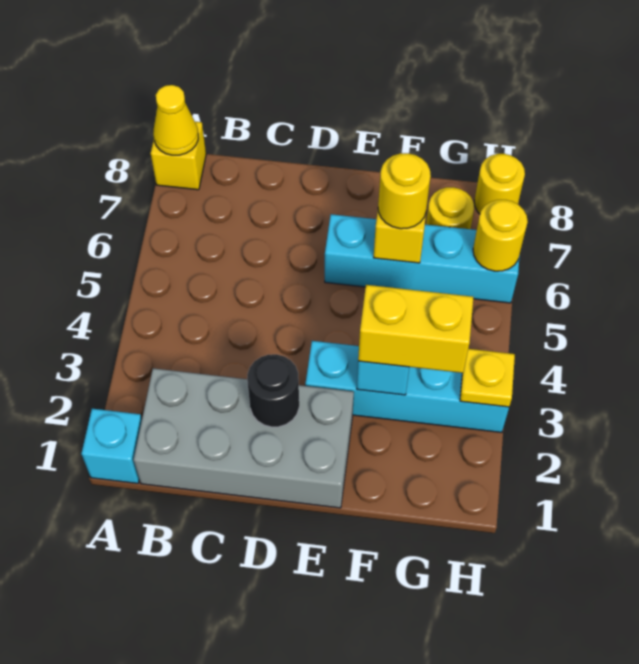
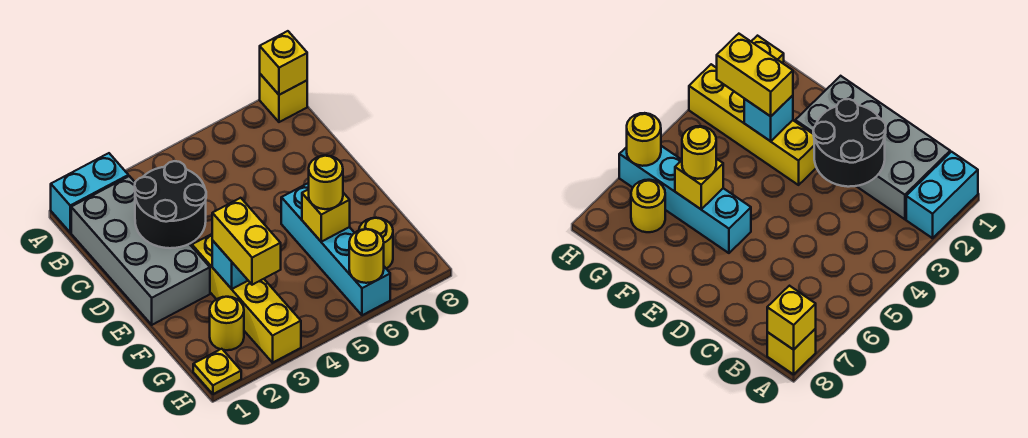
cyan brick A1 level 1 -> cyan brick A1:A2 level 1
yellow cone A8 level 2 -> yellow brick A8 level 2
black round brick D2 level 2 -> black round brick C2:D3 level 2
cyan brick E3:H3 level 1 -> yellow brick E3:H3 level 1
yellow plate H3 level 2 -> yellow plate H1 level 1
yellow round brick H8 level 1 -> yellow round brick G2 level 1

